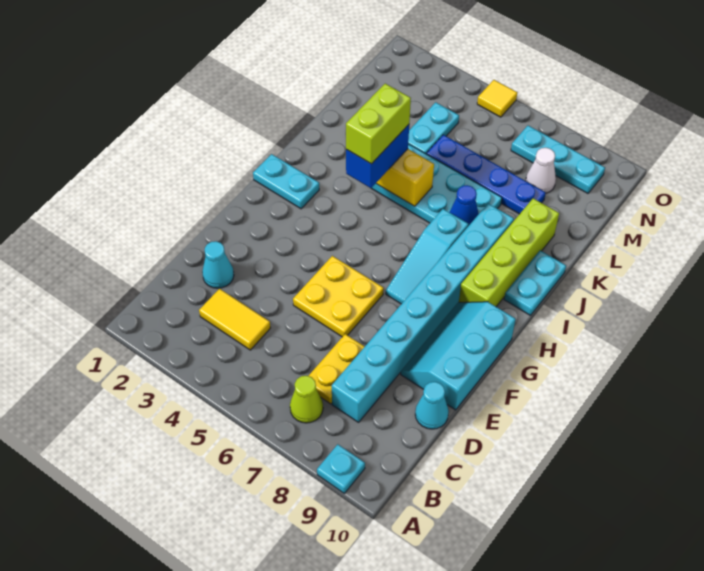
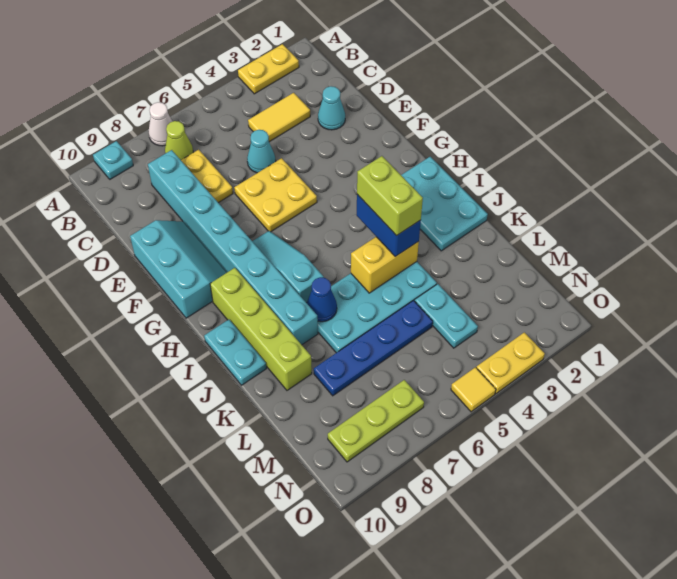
none -> yellow plate A2:A3 level 1
cyan cone D10 level 1 -> cyan cone D5 level 1
cyan plate H1:H2 level 1 -> cyan plate H1:J2 level 1
white cone M8 level 1 -> white cone A7 level 1
cyan plate N7:N9 level 1 -> lime plate N7:N9 level 1
none -> yellow plate O3:O4 level 1

